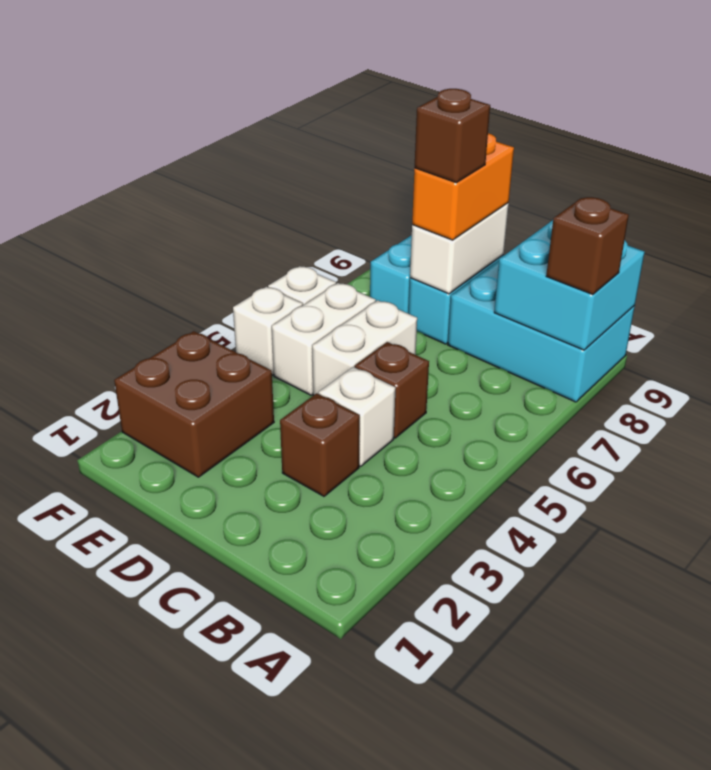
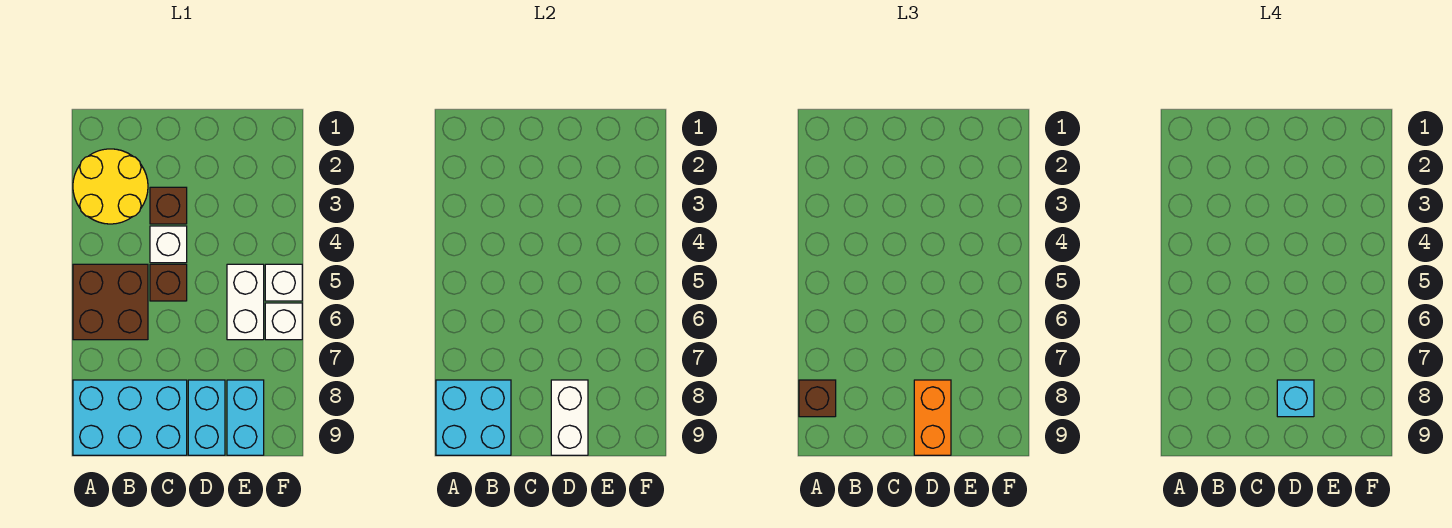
none -> yellow round brick A2:B3 level 1
white brick D5:D6 level 1 -> none
brown brick D8 level 4 -> cyan brick D8 level 4
brown brick E2:F3 level 1 -> brown brick A5:B6 level 1

